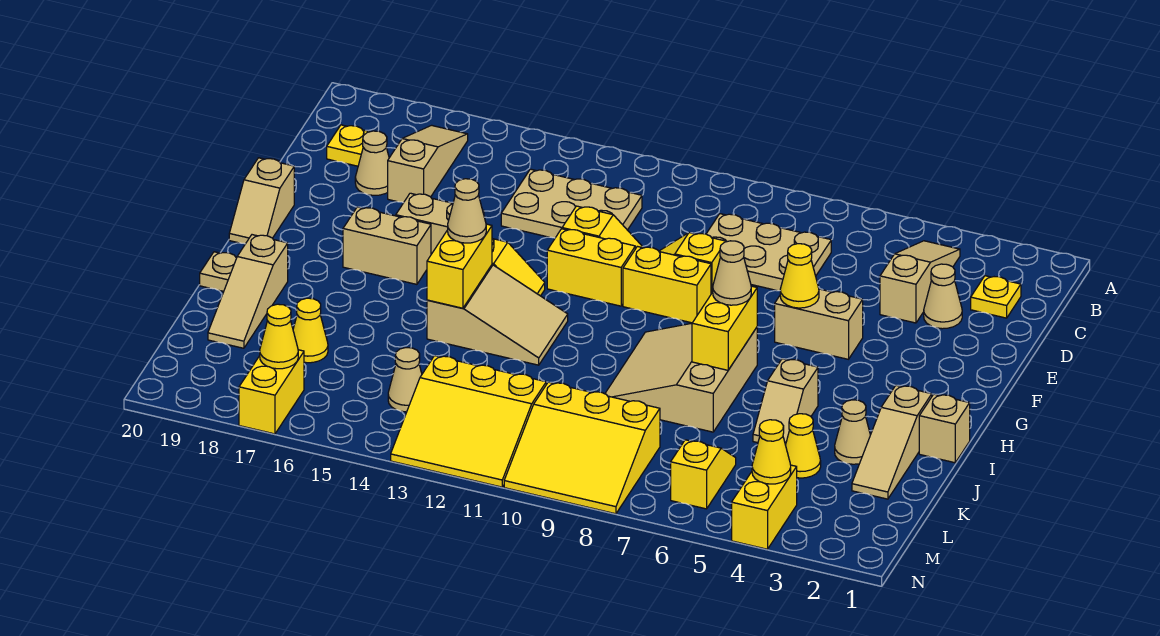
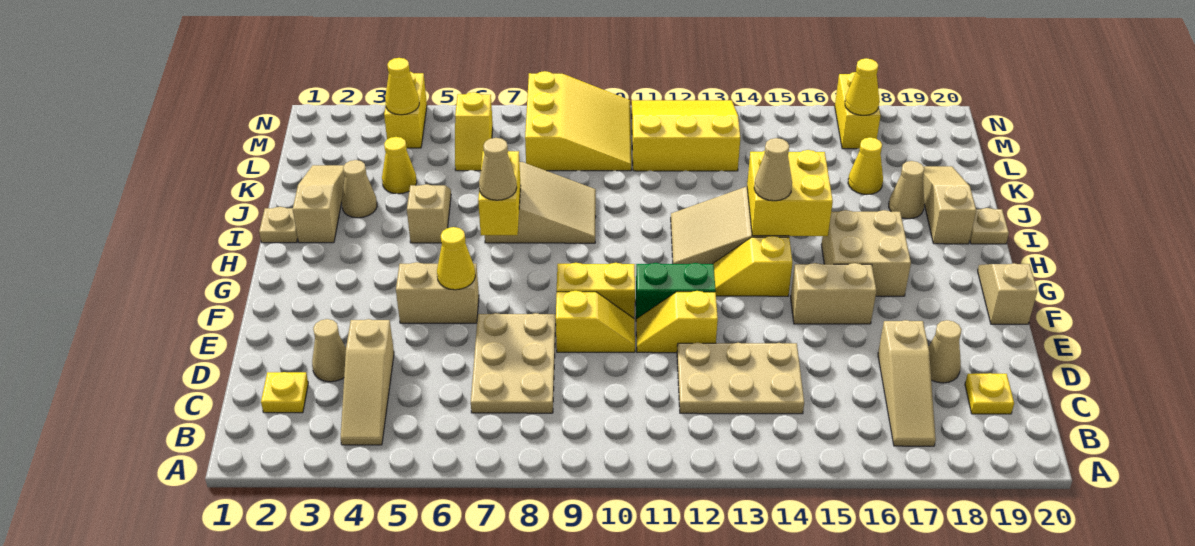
tan plate C7:D9 level 1 -> tan plate C7:E8 level 1
yellow brick F11:F12 level 1 -> green brick F11:F12 level 1
tan brick G16:G17 level 1 -> tan brick G16:H17 level 1
tan slope H7:J9 level 1 top 7 -> tan slope I7:J9 level 1 top 7
yellow brick H14:I14 level 2 -> yellow brick H14:I15 level 2
tan brick I1 level 1 -> tan plate I1 level 1
yellow slope L8:N10 level 1 top L -> yellow slope L8:N10 level 1 top 8
tan cone L14 level 1 -> tan cone J18 level 1

